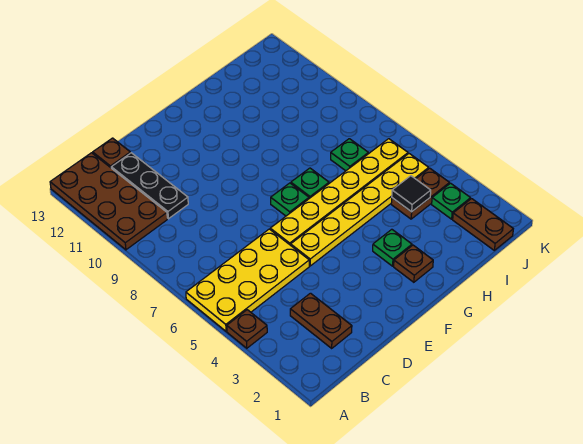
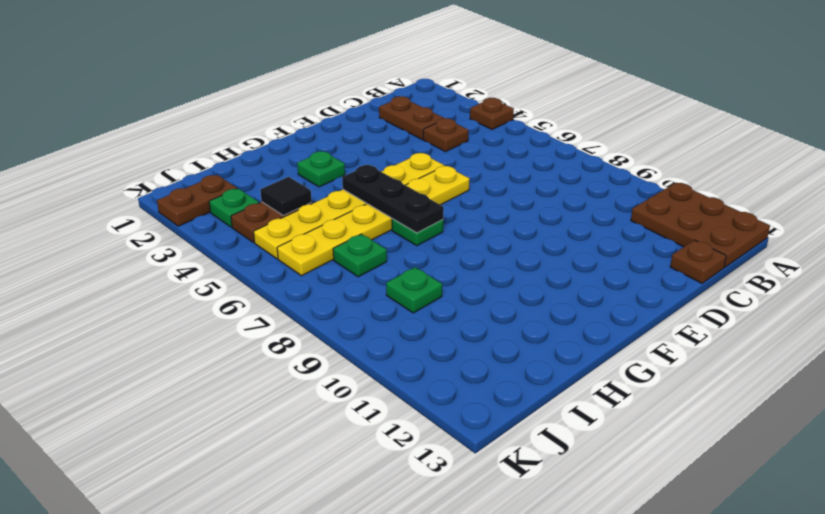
yellow plate A5:D6 level 1 -> none
brown plate A10:B13 level 1 -> brown plate A11:B13 level 1
black plate C10:C12 level 1 -> black plate G5:G7 level 2
green plate F7 level 1 -> green plate I9 level 1
brown plate G2 level 1 -> brown plate C4 level 1
brown plate J1:J2 level 1 -> brown plate J2:K2 level 1

